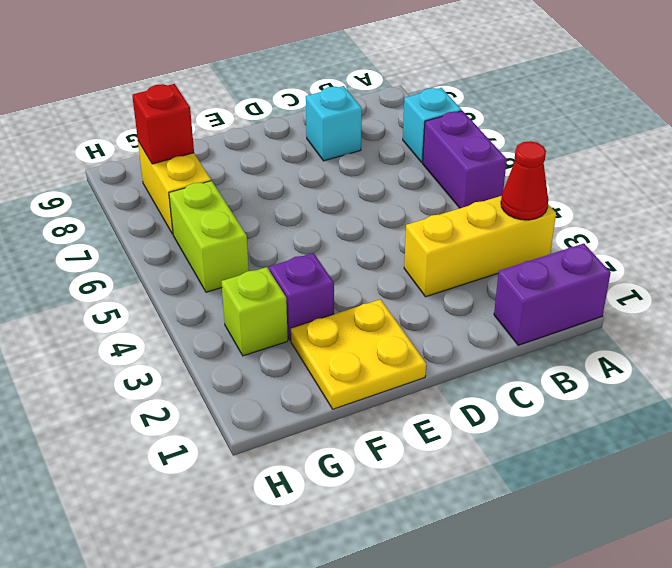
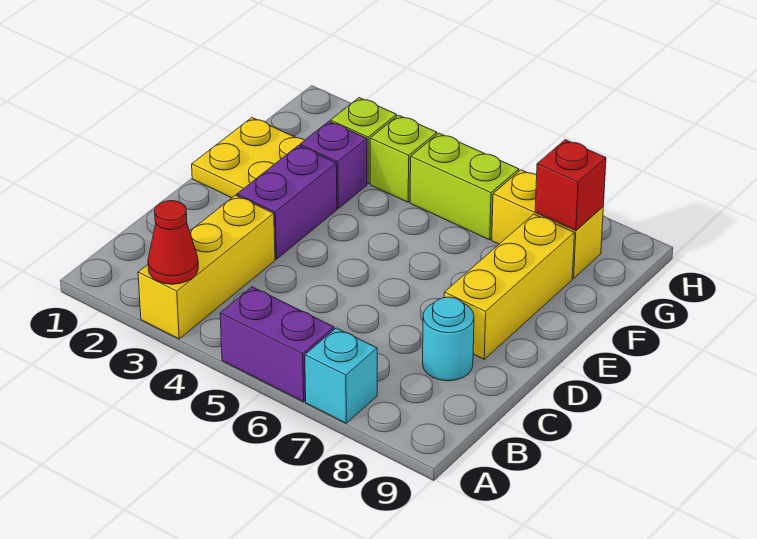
purple brick A1:B1 level 1 -> purple brick D3:E3 level 1
cyan brick C8 level 1 -> cyan round brick C8 level 1
none -> yellow brick D8:F8 level 1
none -> lime brick G4 level 1

